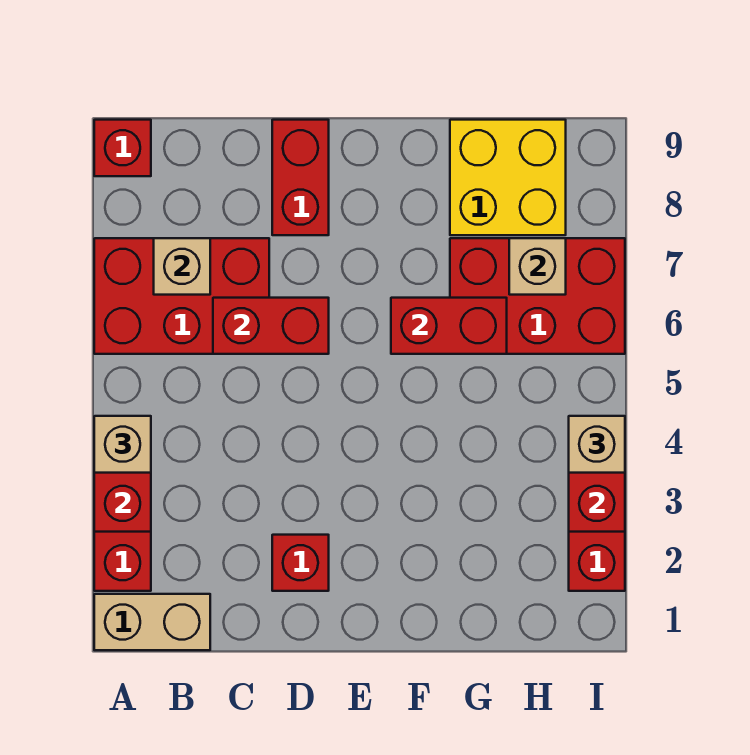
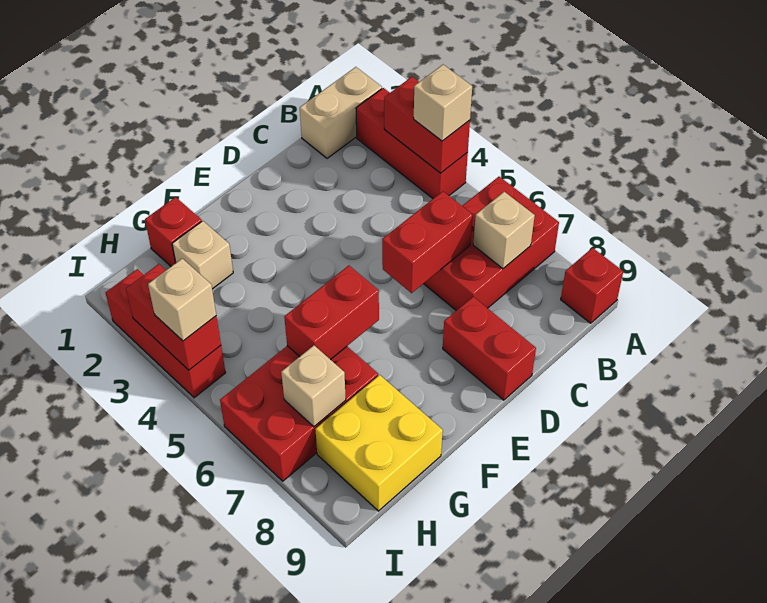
red brick D2 level 1 -> red brick G1 level 1
none -> tan brick G2 level 1

